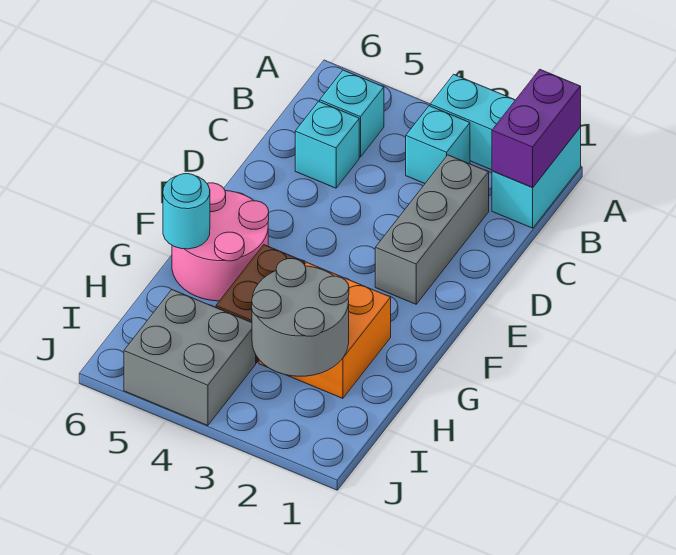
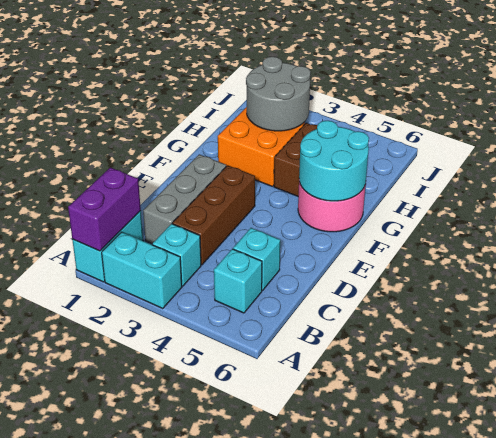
none -> brown brick C3:E3 level 1
cyan round brick G6 level 2 -> cyan round brick F5:G6 level 2
grey brick I4:J5 level 1 -> none

